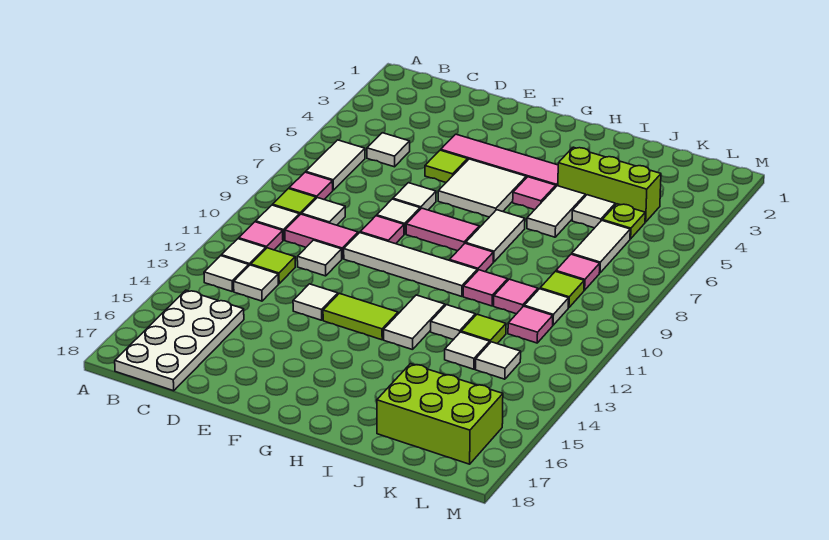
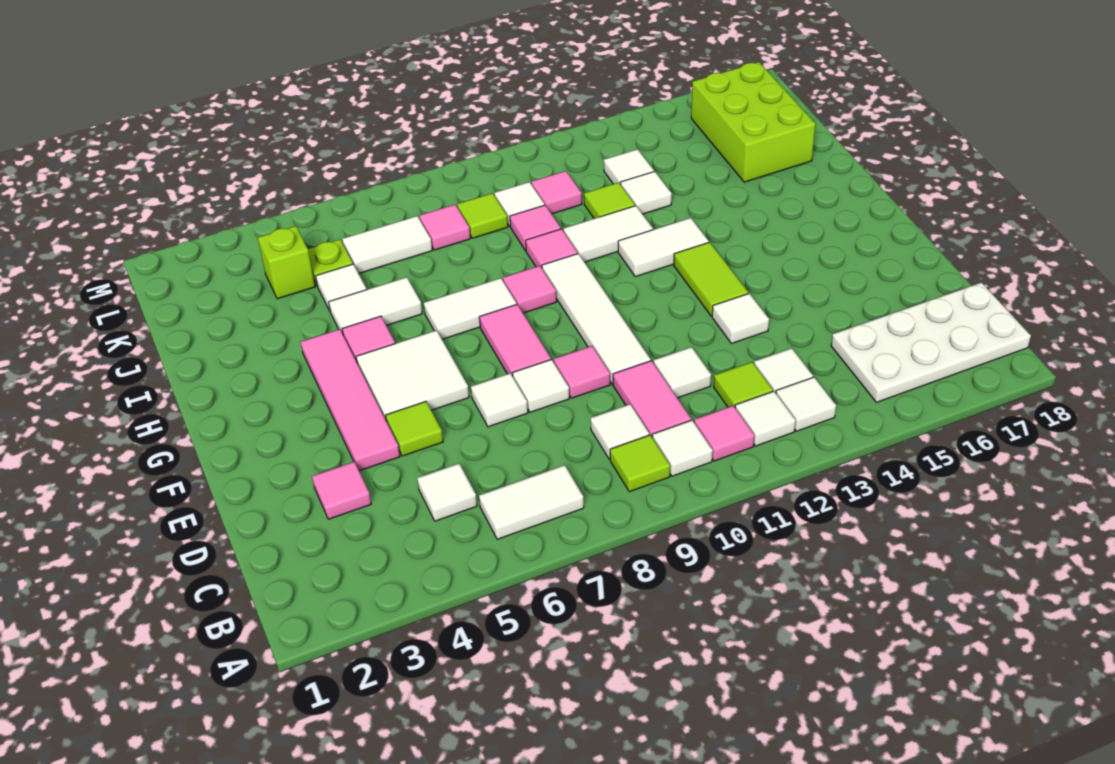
pink tile B8 level 1 -> pink tile D3 level 1
lime brick I4:K4 level 1 -> lime brick K4 level 1
white tile I12 level 1 -> white tile I11:I12 level 1

